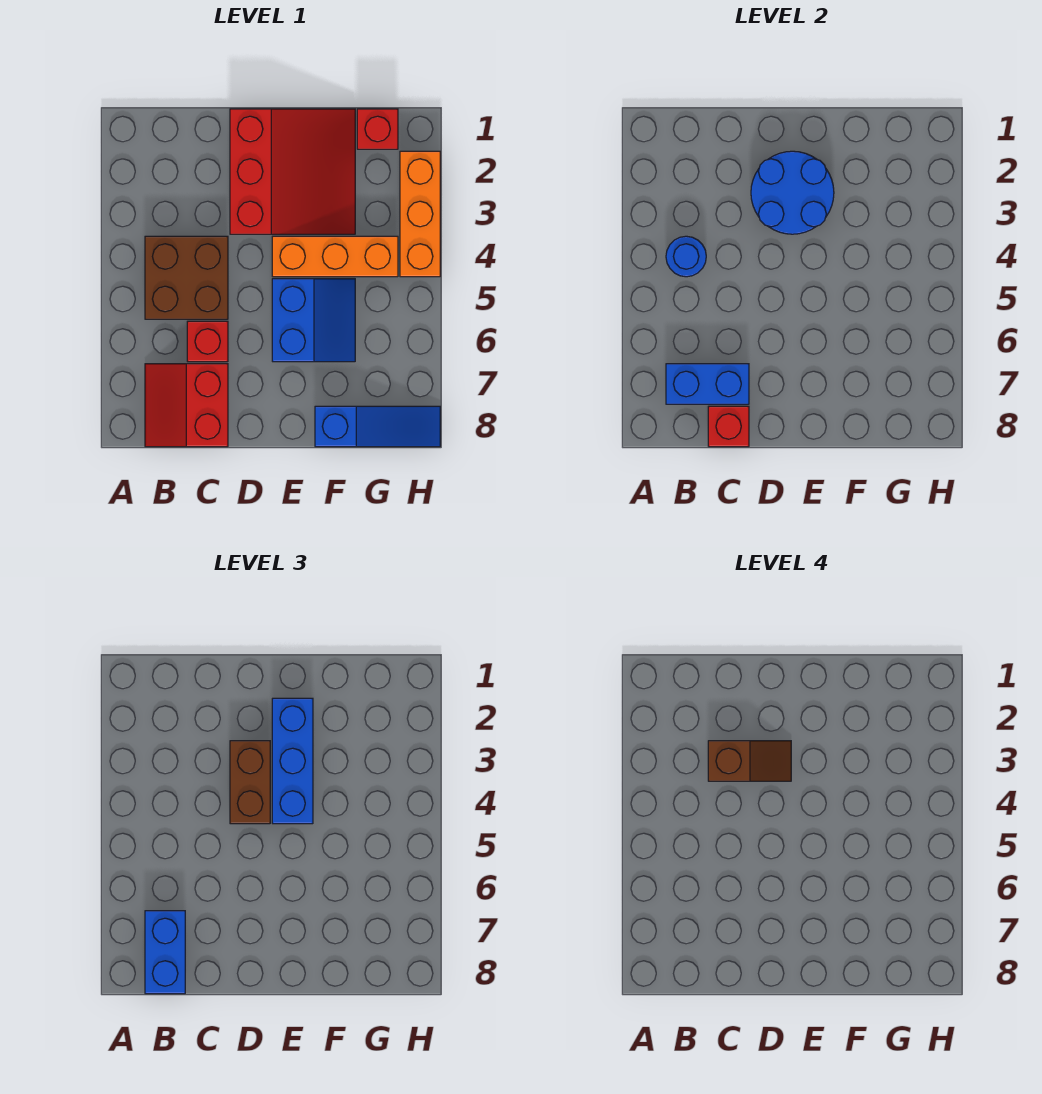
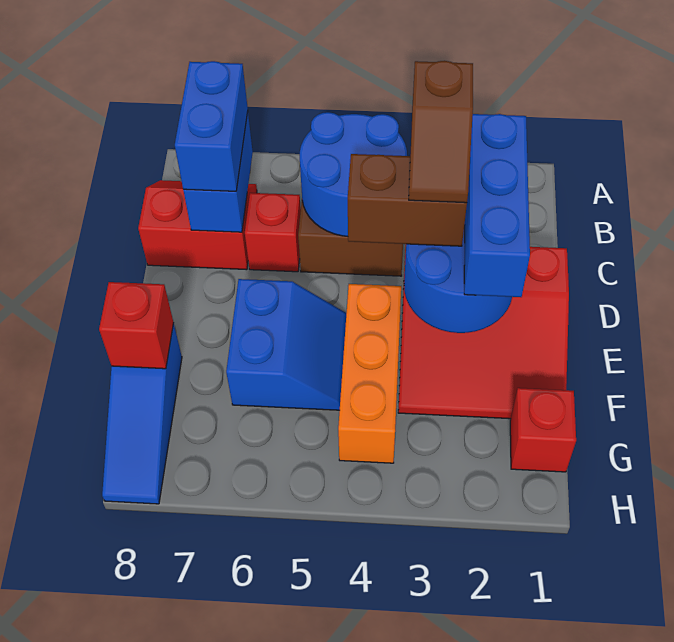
blue round brick B4 level 2 -> blue round brick B4:C5 level 2
blue brick B7:B8 level 3 -> blue brick B7:C7 level 3
red brick C8 level 2 -> red brick F8 level 2
blue brick E2:E4 level 3 -> blue brick C2:E2 level 3
blue slope E5:F6 level 1 top E -> blue slope E5:F6 level 1 top 6
orange brick H2:H4 level 1 -> none

